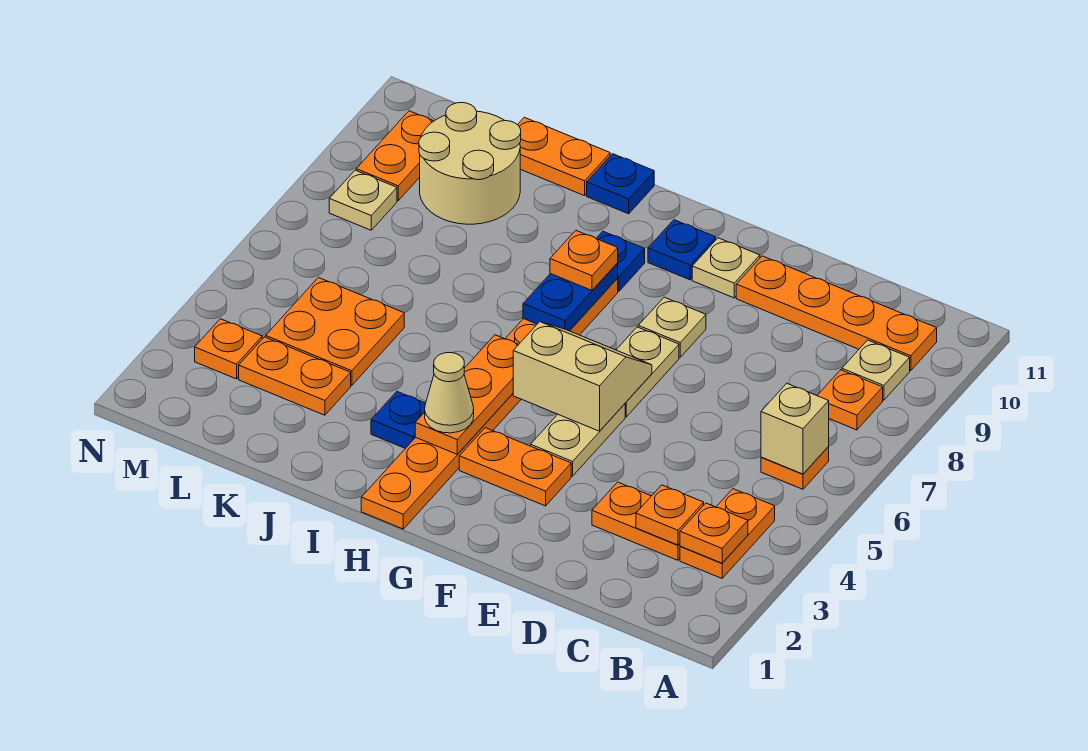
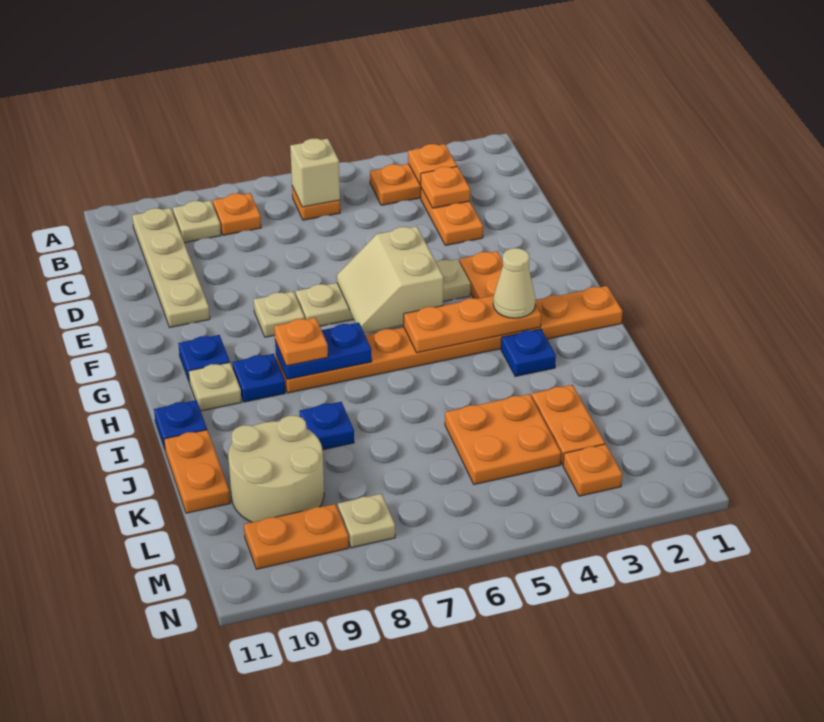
orange plate B10:E10 level 1 -> tan plate B10:E10 level 1
tan plate F10 level 1 -> tan plate H10 level 1
none -> blue plate J8 level 1

